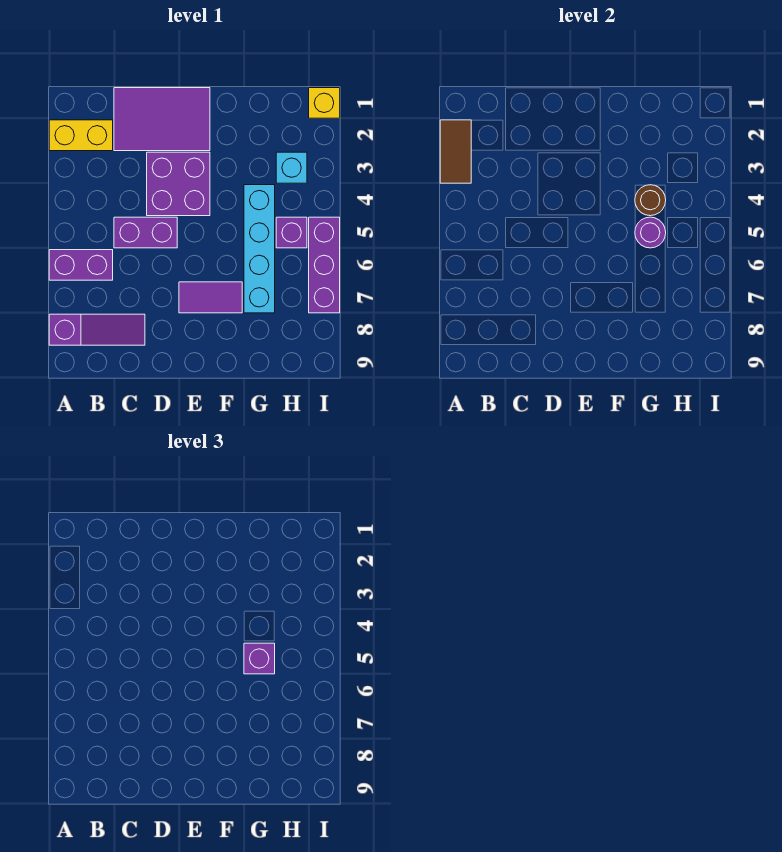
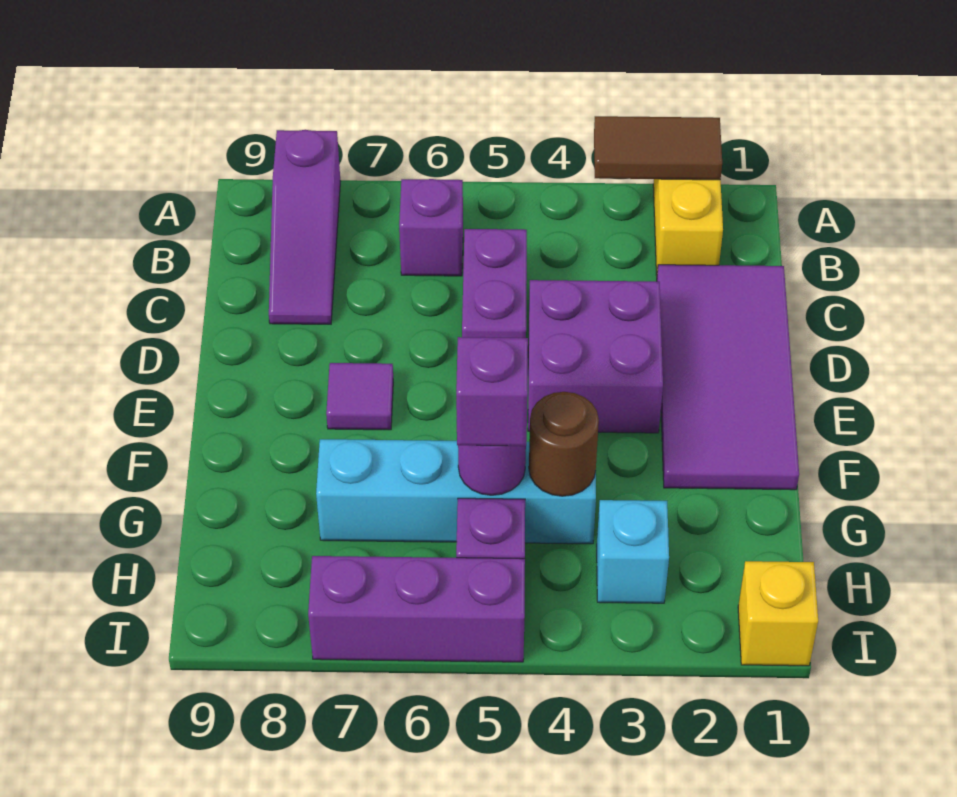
purple brick A6:B6 level 1 -> purple brick B6 level 1
purple tile C1:E2 level 1 -> purple tile C1:F2 level 1
purple tile E7:F7 level 1 -> purple tile E7 level 1

